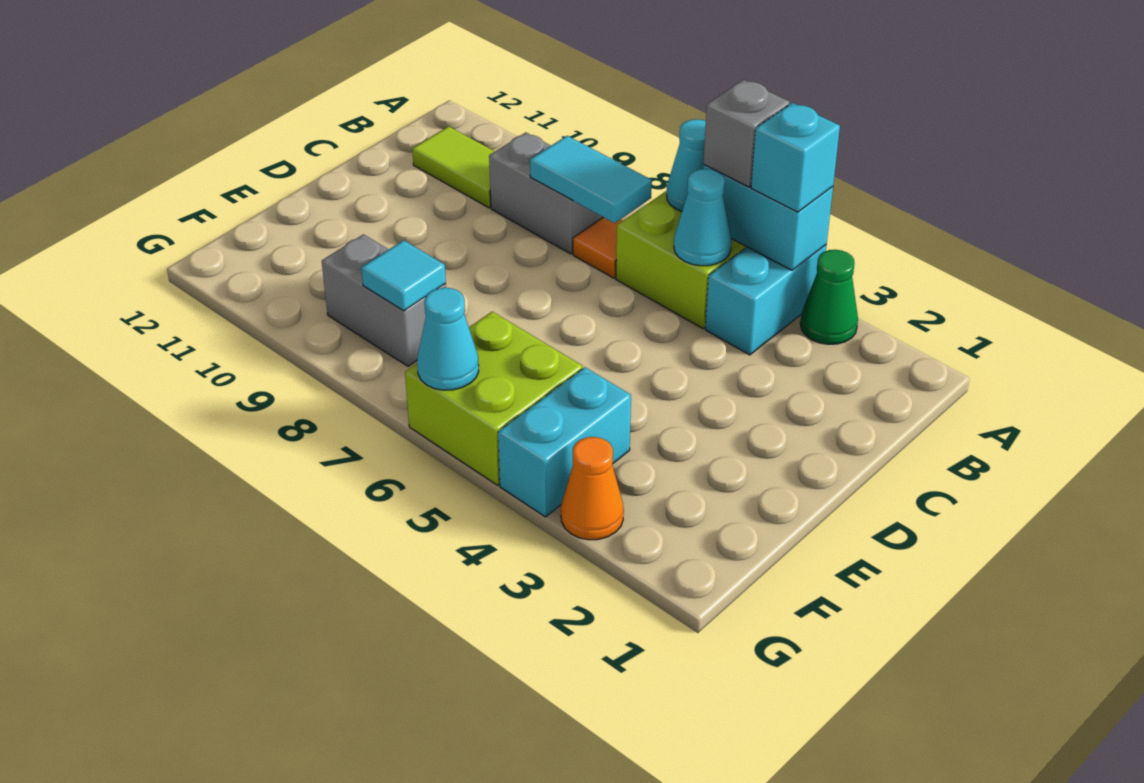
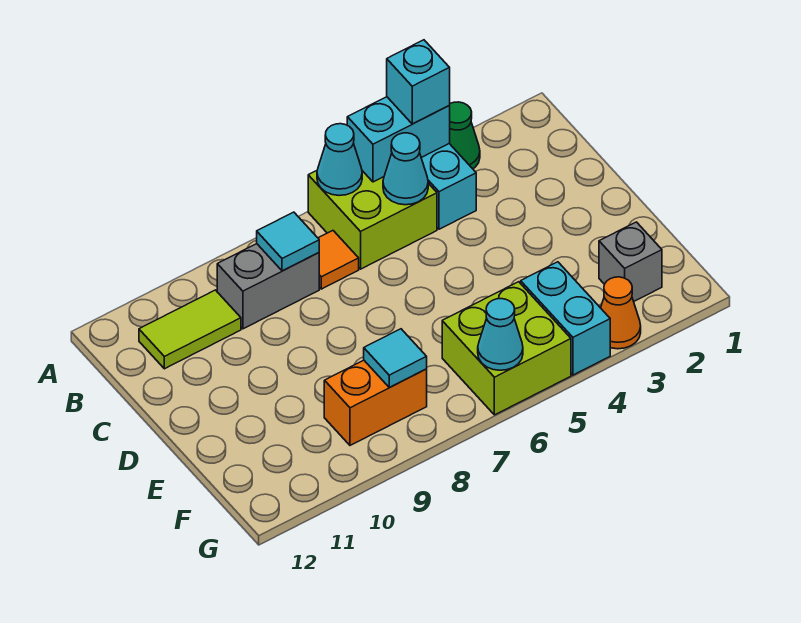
grey brick A5 level 3 -> grey brick F2 level 1
cyan tile B7:B8 level 2 -> cyan tile B8 level 2
grey brick F8:F9 level 1 -> orange brick F8:F9 level 1

